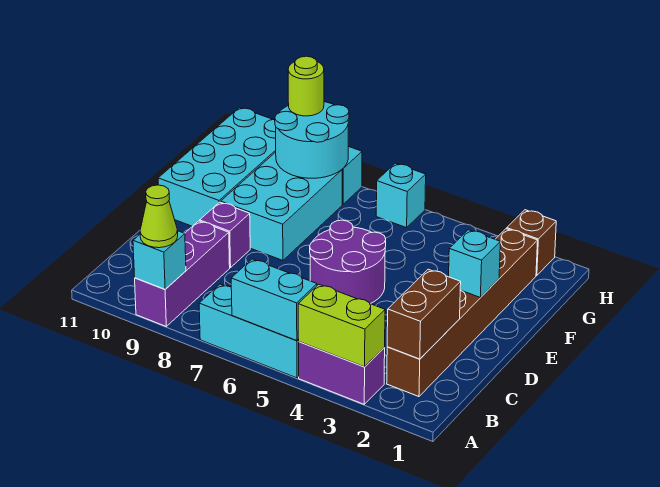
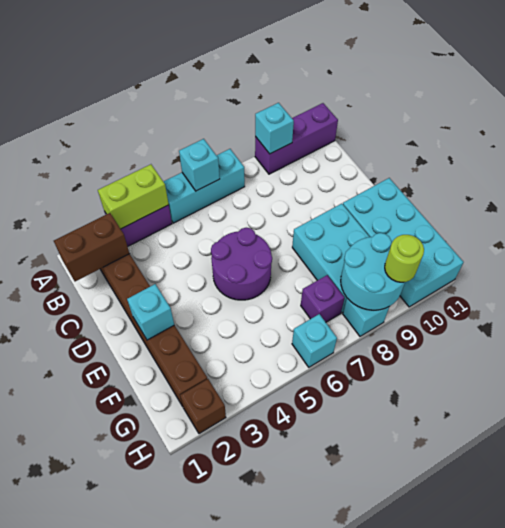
cyan brick A5:A6 level 2 -> cyan brick A6 level 2
purple brick A9:C9 level 1 -> purple brick A9:A11 level 1
lime cone A9 level 3 -> none
brown brick B2:C2 level 2 -> brown brick B1:B2 level 2
purple brick D9 level 1 -> purple brick G7 level 1

